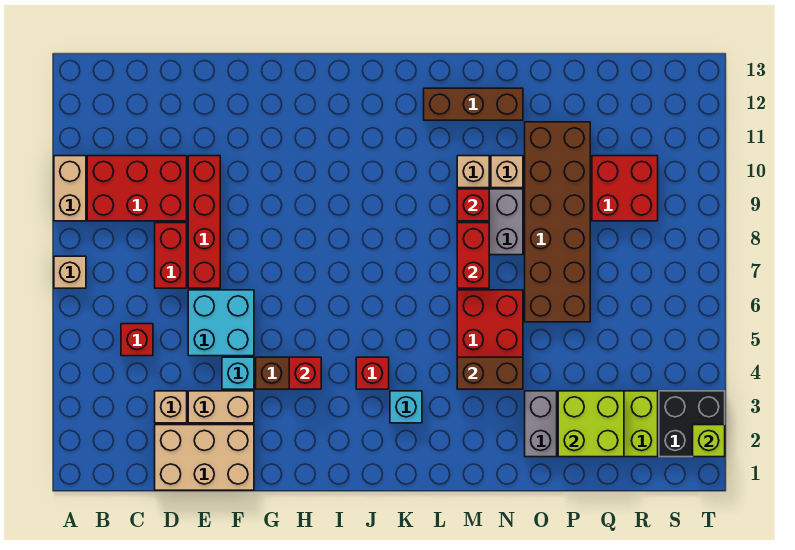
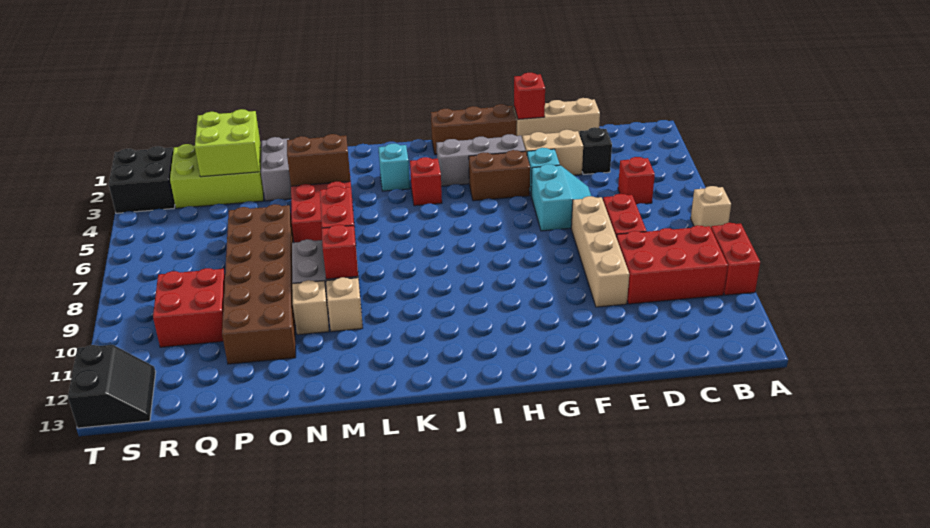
tan brick A9:A10 level 1 -> red brick A9:A10 level 1
tan brick D1:F2 level 1 -> tan brick D1:F1 level 1
tan brick D3 level 1 -> black brick D3 level 1
cyan brick E5:F6 level 1 -> cyan slope E5:F6 level 1 top F
red brick E7:E10 level 1 -> tan brick E7:E10 level 1
none -> grey brick G3:I3 level 1
red brick H4 level 2 -> red brick F1 level 2
brown brick L12:N12 level 1 -> brown brick G1:I1 level 1
none -> black slope S12:T13 level 1 top T
lime brick T2 level 2 -> none

